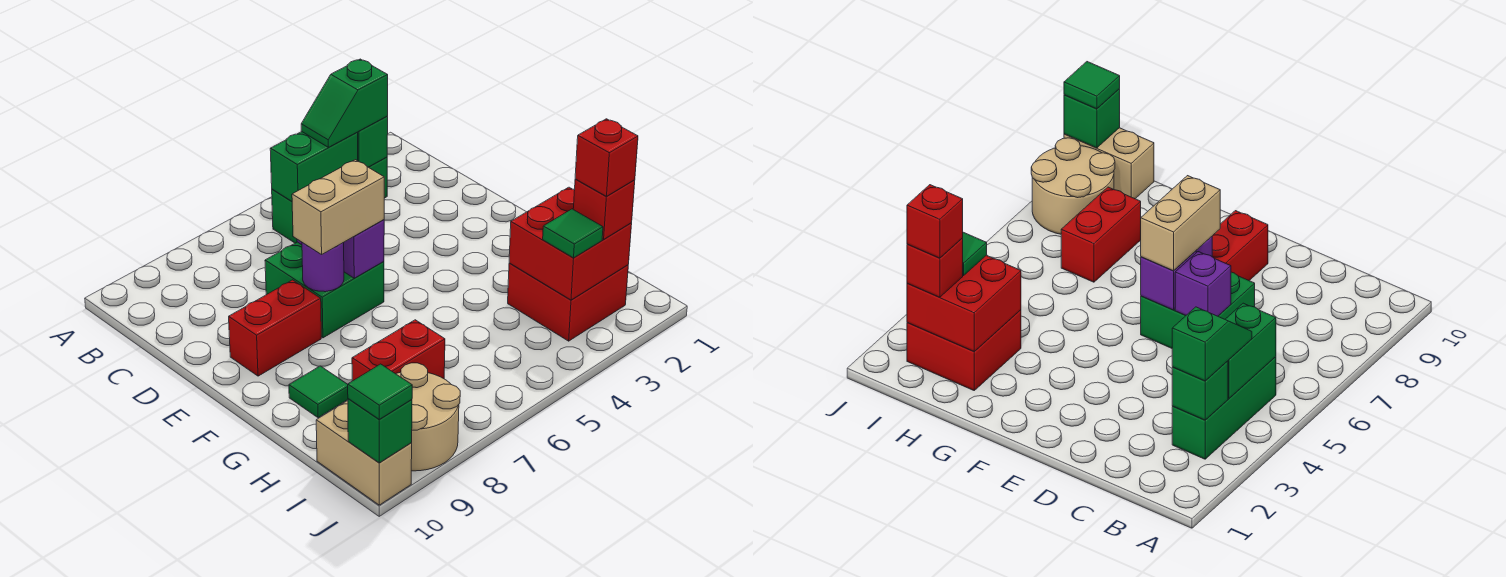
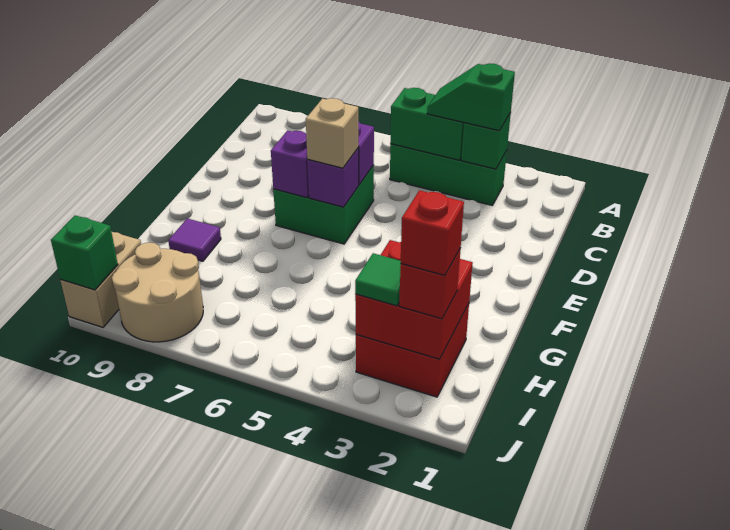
tan brick E6:E7 level 3 -> tan brick E6 level 3
purple round brick E7 level 2 -> purple brick E7 level 2
red brick E8:E9 level 1 -> none
green tile G9 level 1 -> purple tile G9 level 1
red brick H7:H8 level 1 -> none
green tile J10 level 3 -> none

